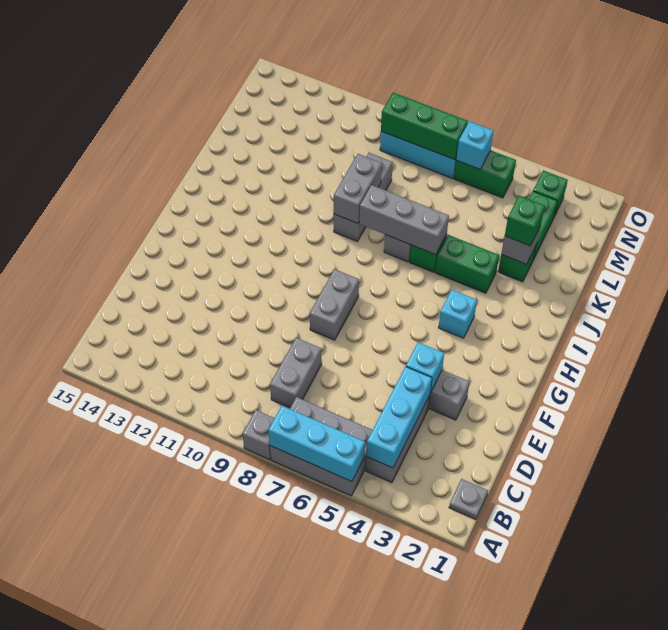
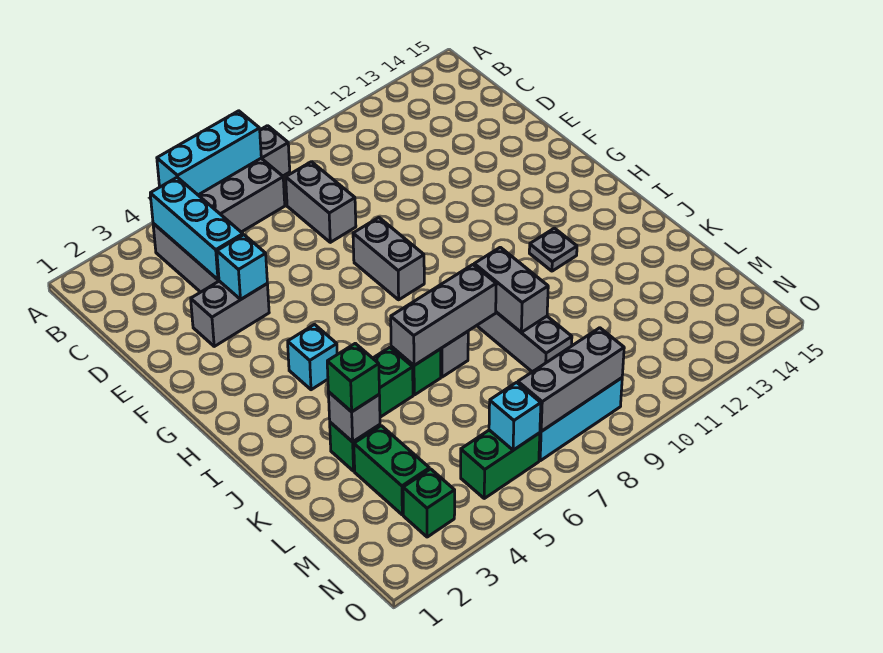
grey plate B1 level 1 -> grey plate I12 level 1
green brick N7:N9 level 2 -> grey brick N7:N9 level 2

